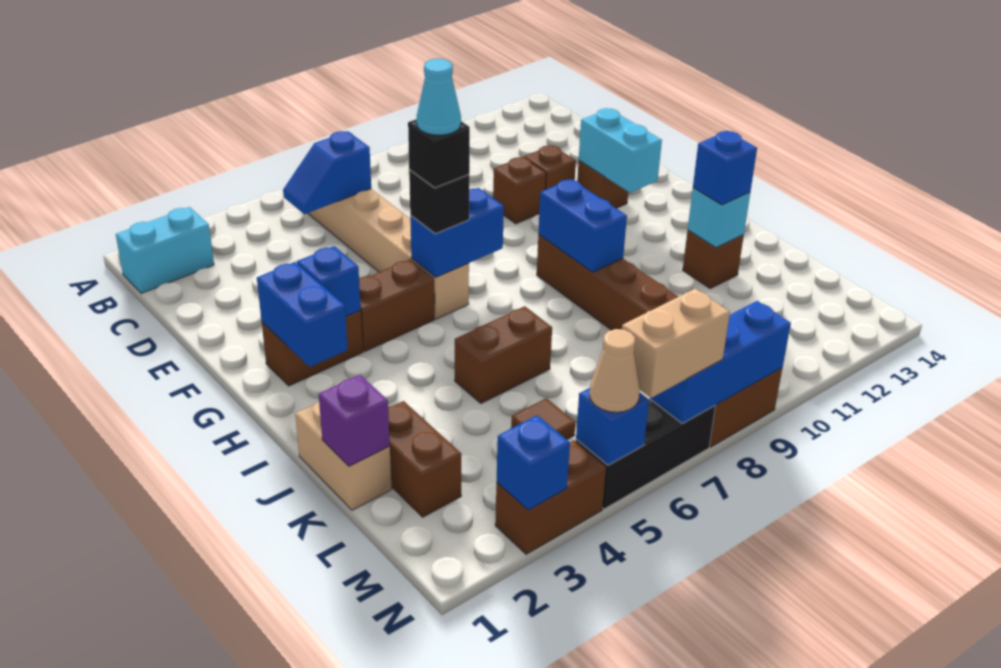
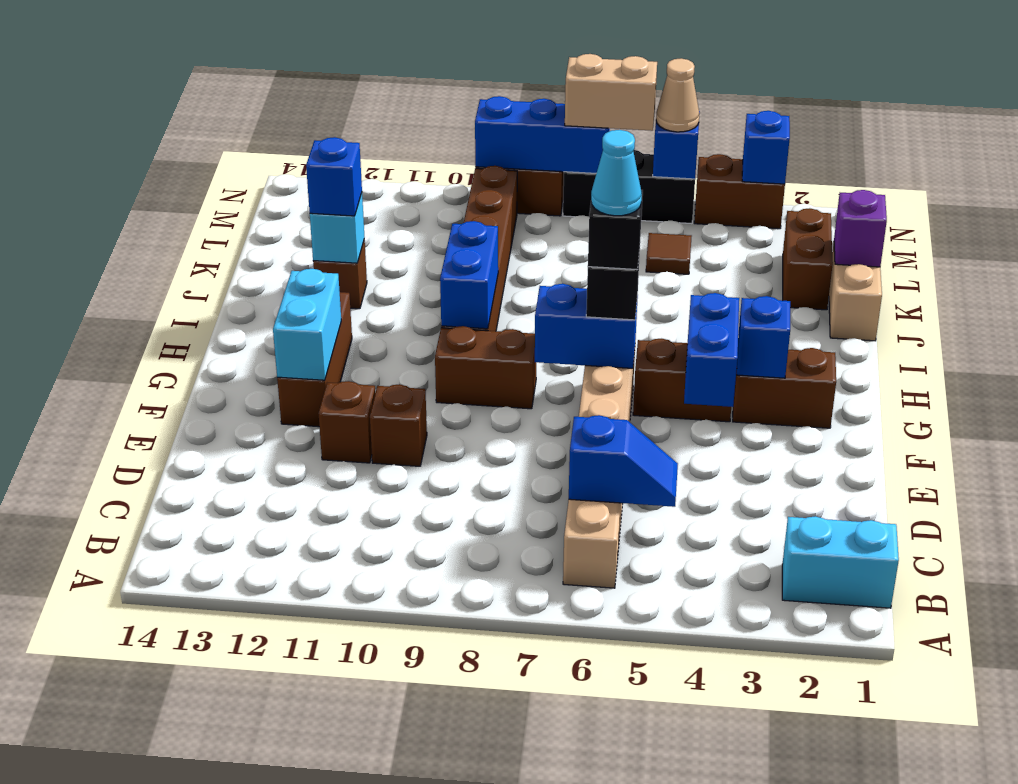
brown brick F12 level 1 -> brown brick F12:H12 level 1
blue brick G2:H2 level 2 -> blue brick F4:G4 level 2
brown brick J5:J6 level 1 -> brown brick G8:G9 level 1

